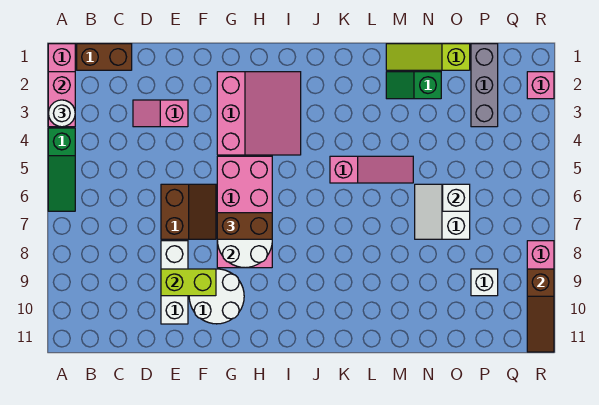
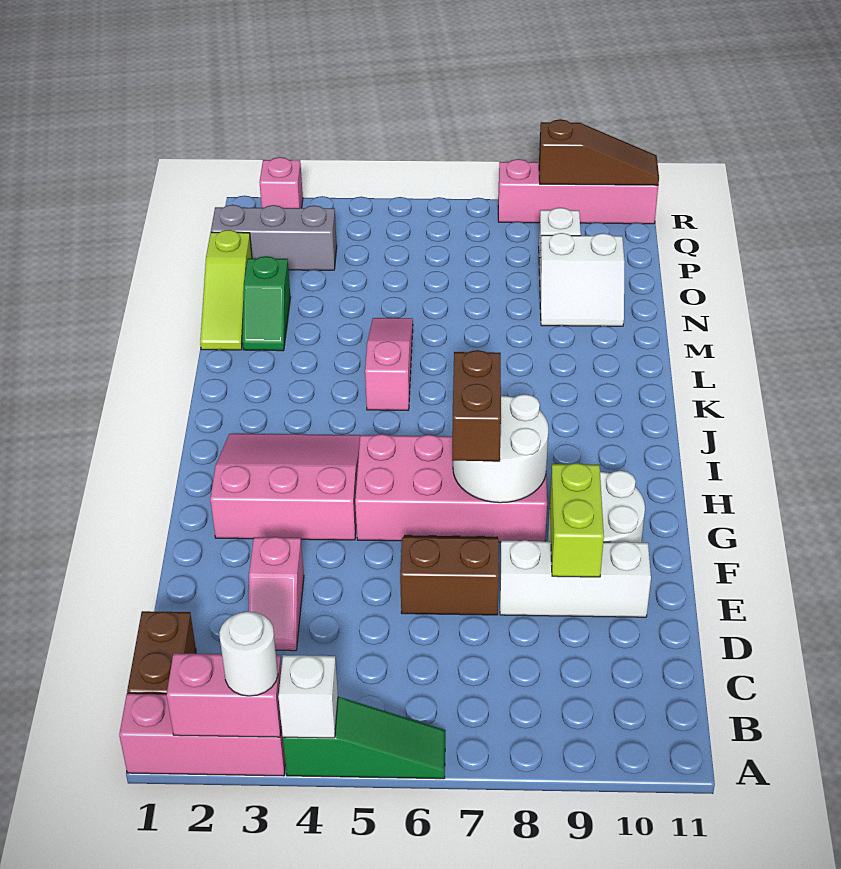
white slope N6:O7 level 1 top O -> white slope N9:O10 level 1 top O
white brick O6 level 2 -> white brick A4 level 2

